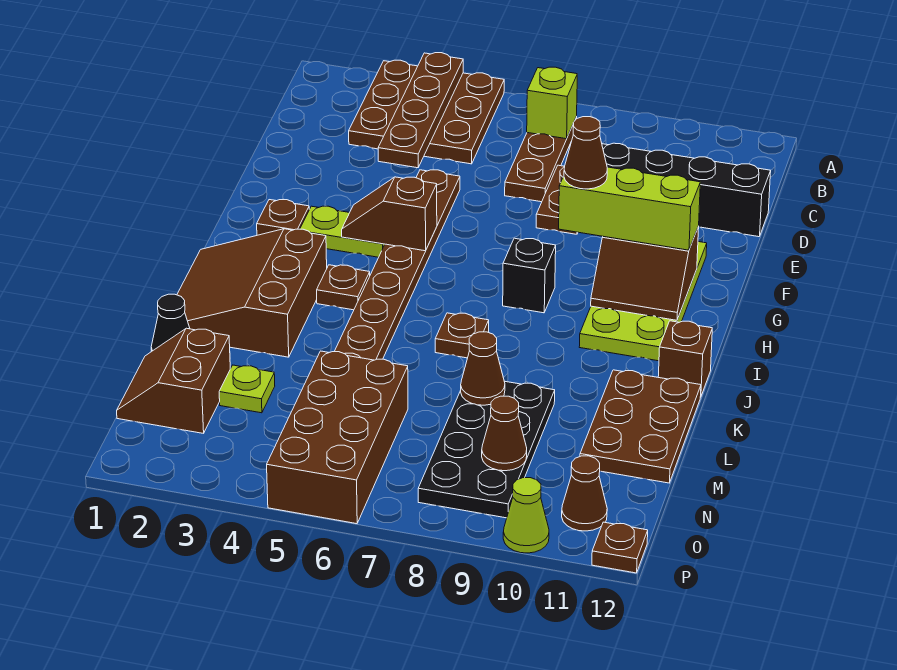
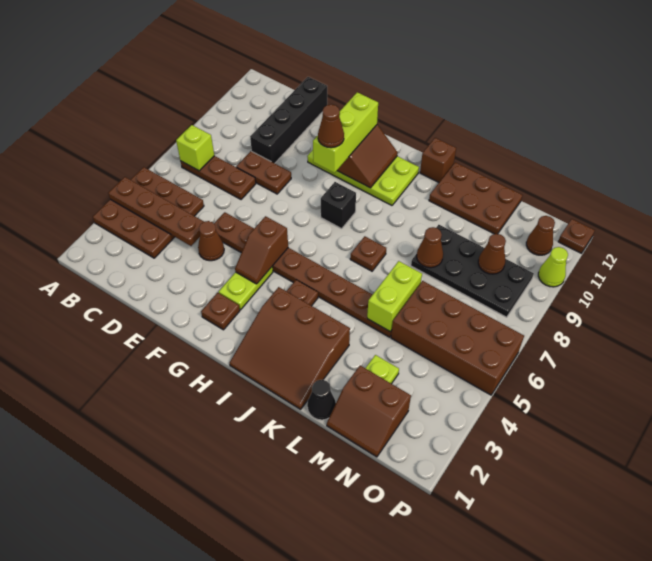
none -> brown cone E4 level 1
none -> lime brick L5:L6 level 2

